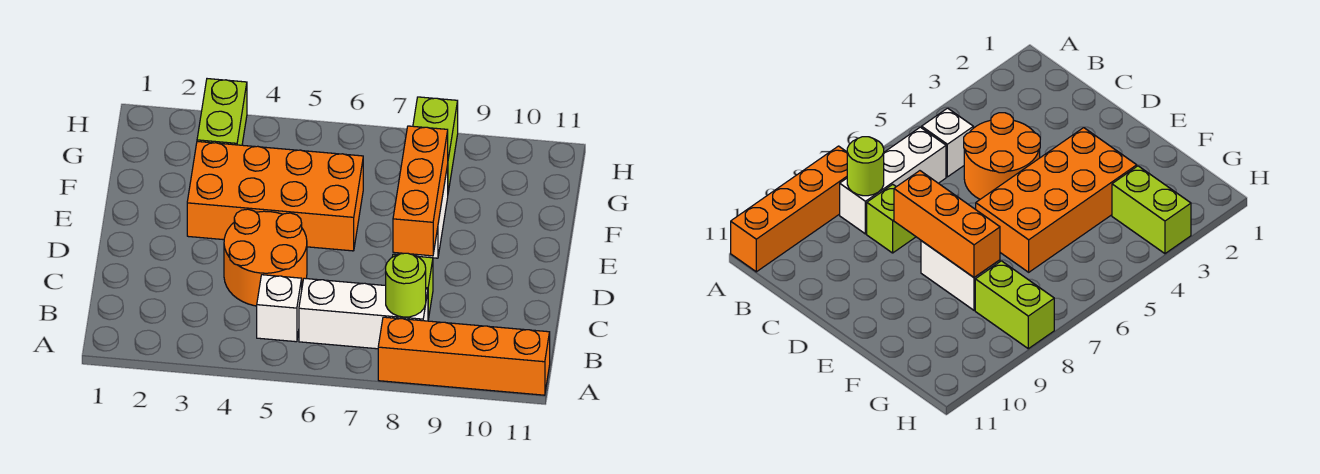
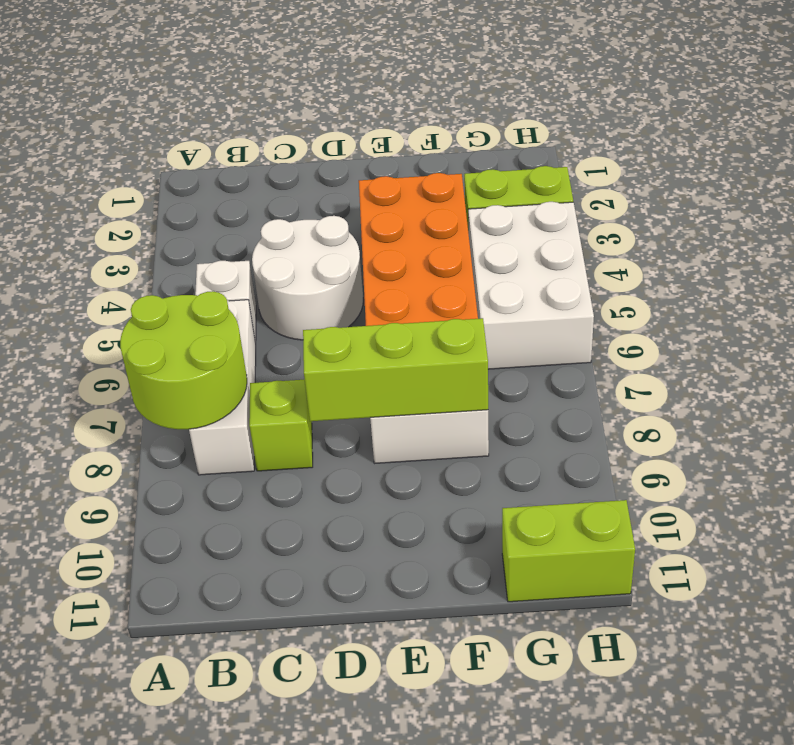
orange brick A8:A11 level 1 -> none
lime round brick B8 level 2 -> lime round brick A7:B8 level 2
orange round brick C4:D5 level 1 -> white round brick C4:D5 level 1
orange brick D8:F8 level 2 -> lime brick D8:F8 level 2
none -> white brick G4:H6 level 1
lime brick G8:H8 level 1 -> lime brick G11:H11 level 1

